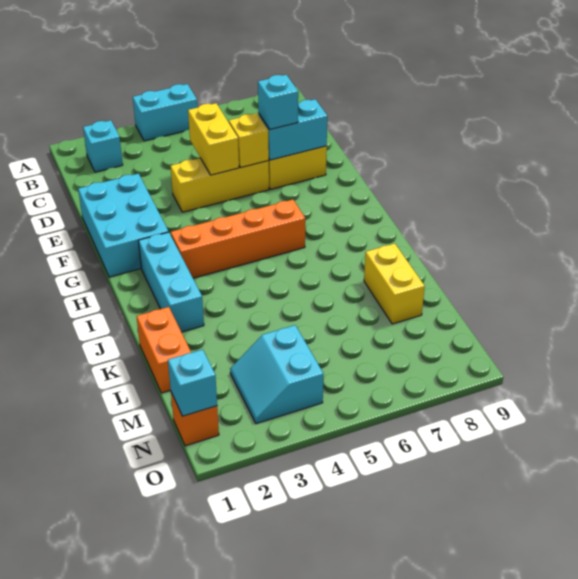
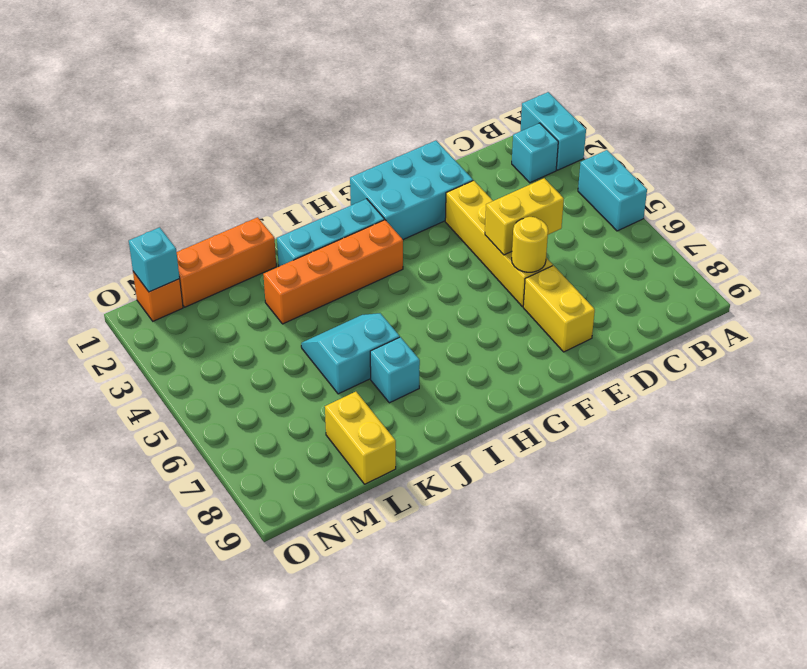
yellow brick E4:E6 level 1 -> yellow brick E3:E6 level 1
yellow brick E6 level 2 -> yellow round brick E6 level 2
cyan brick E7:E8 level 2 -> cyan brick A1:A2 level 1
cyan brick E7 level 3 -> cyan brick J7 level 1
orange brick H3:H6 level 1 -> orange brick H3:K3 level 1
orange brick K1:L1 level 1 -> orange brick K1:M1 level 1
yellow brick K8:L8 level 1 -> yellow brick L8:L9 level 1
cyan slope M3:N4 level 1 top 4 -> cyan slope J5:K6 level 1 top 6

